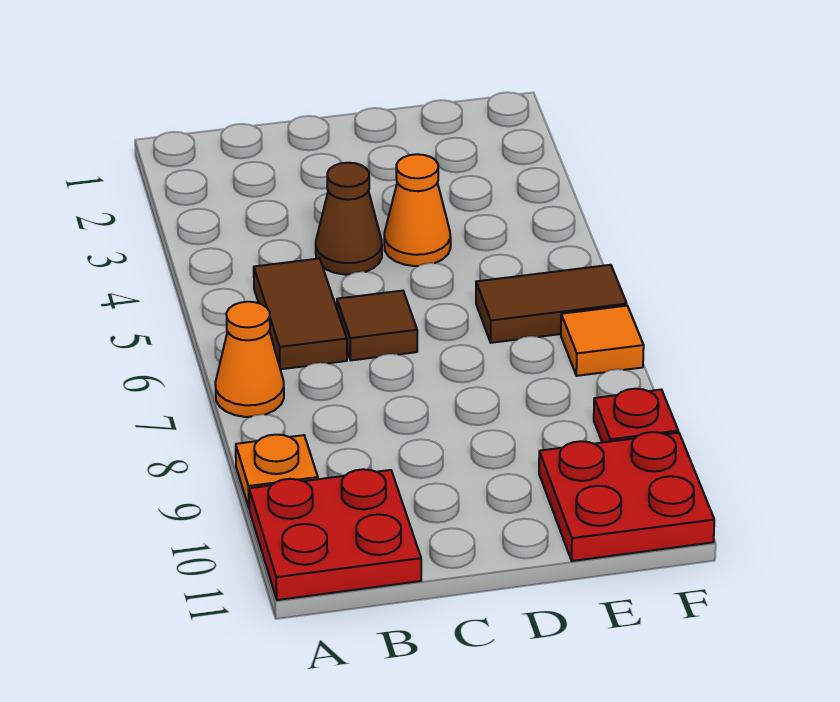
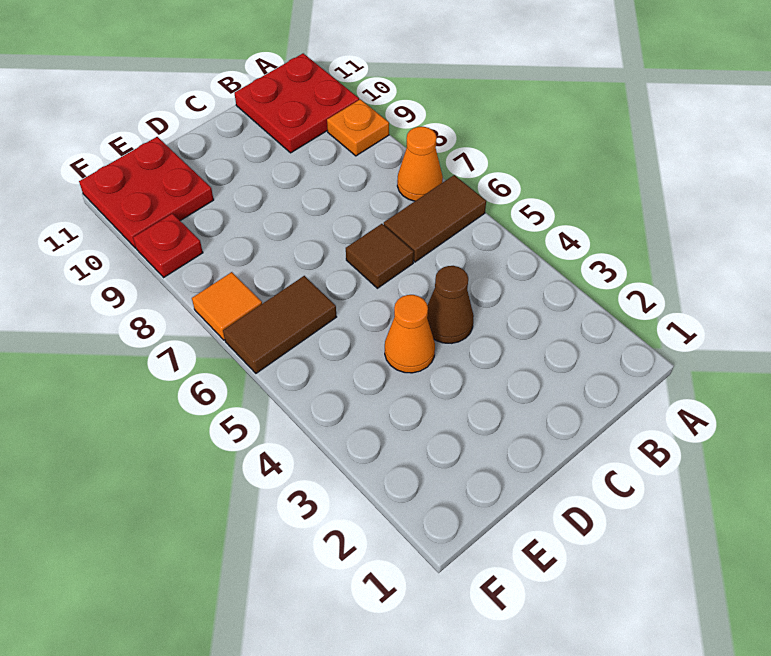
brown tile B5:B6 level 1 -> brown tile A6:B6 level 1

